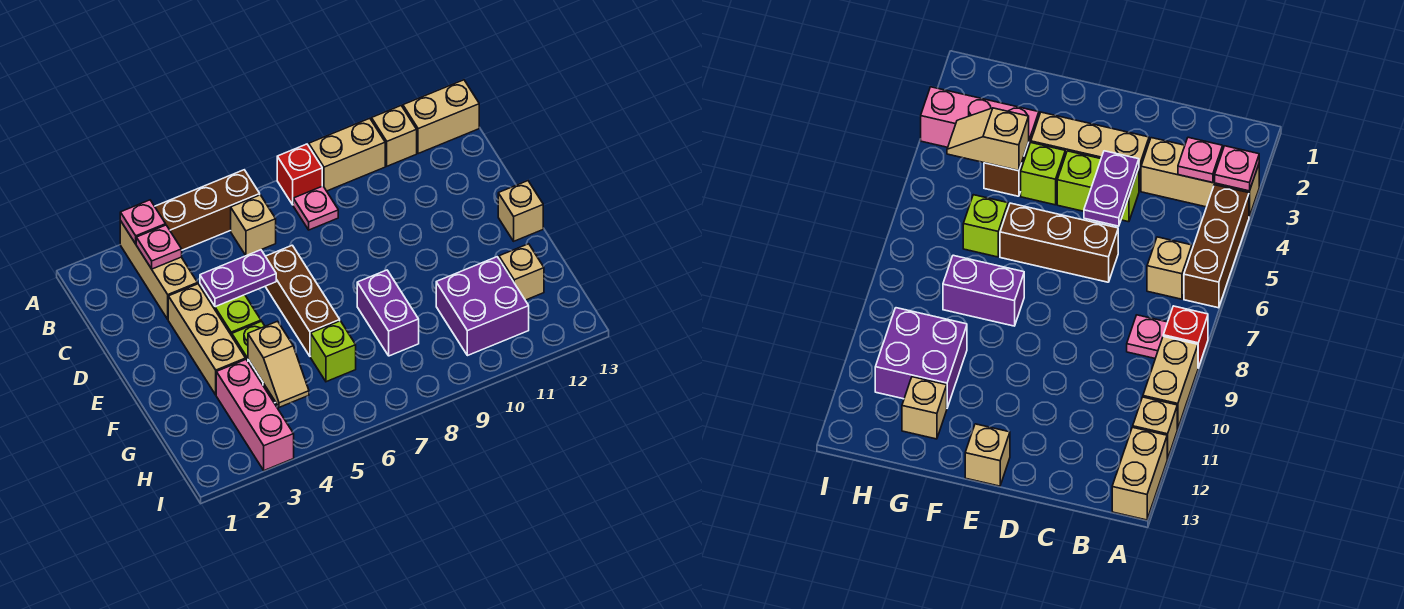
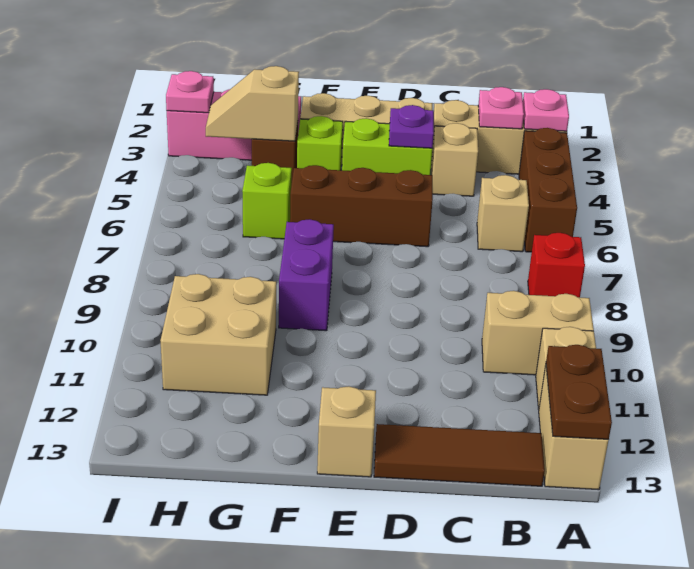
tan brick A9:A10 level 1 -> tan brick A10:B10 level 1
none -> brown plate A12:A13 level 2
pink plate B8 level 1 -> pink plate I3 level 2
none -> brown tile B13:D13 level 1
purple plate D4:D5 level 2 -> purple plate D4 level 2
purple brick F8:G8 level 1 -> purple brick F8:F9 level 1
purple brick G10:H11 level 1 -> tan brick G10:H11 level 1
tan brick G12 level 1 -> tan brick C4 level 1

